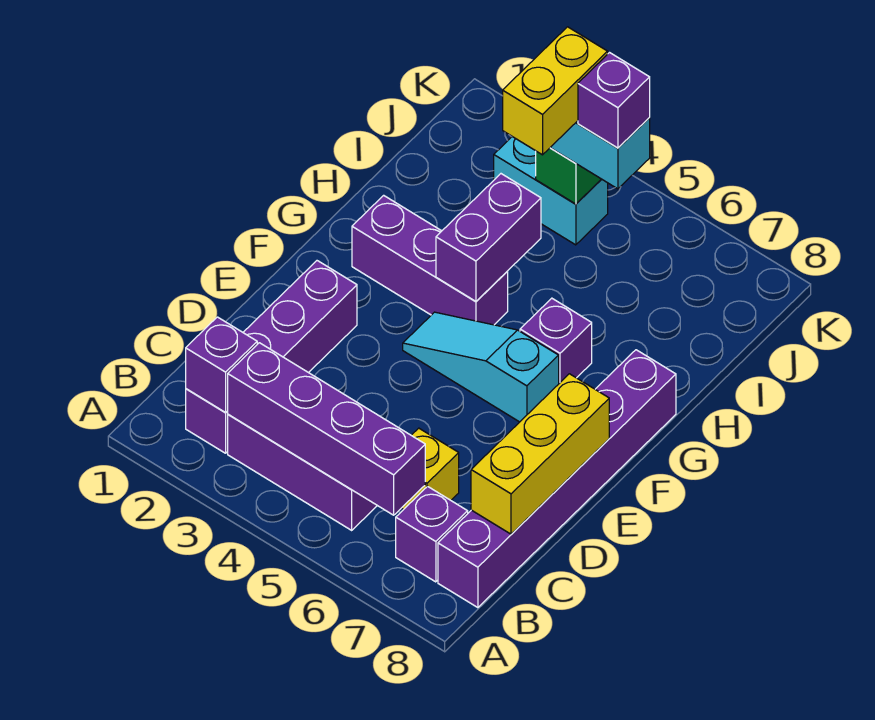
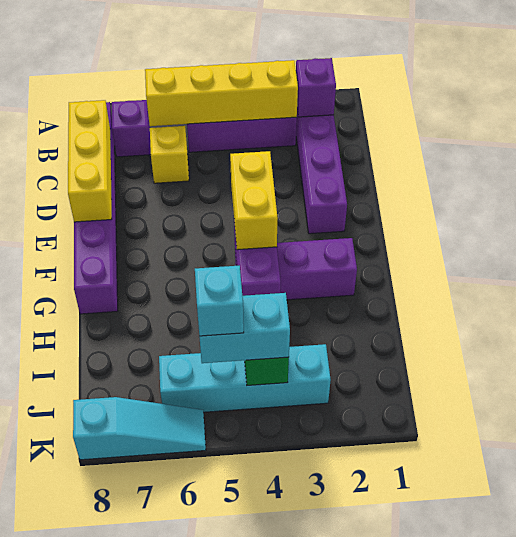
purple brick B3:B6 level 2 -> yellow brick B3:B6 level 2
cyan slope F4:F6 level 1 top 6 -> cyan slope K6:K8 level 1 top 8
purple brick G6 level 1 -> none
yellow brick I4:J4 level 4 -> yellow brick F4:G4 level 3
cyan brick J3:J4 level 1 -> cyan brick J3:J6 level 1
purple brick J5 level 4 -> cyan brick J5 level 4

